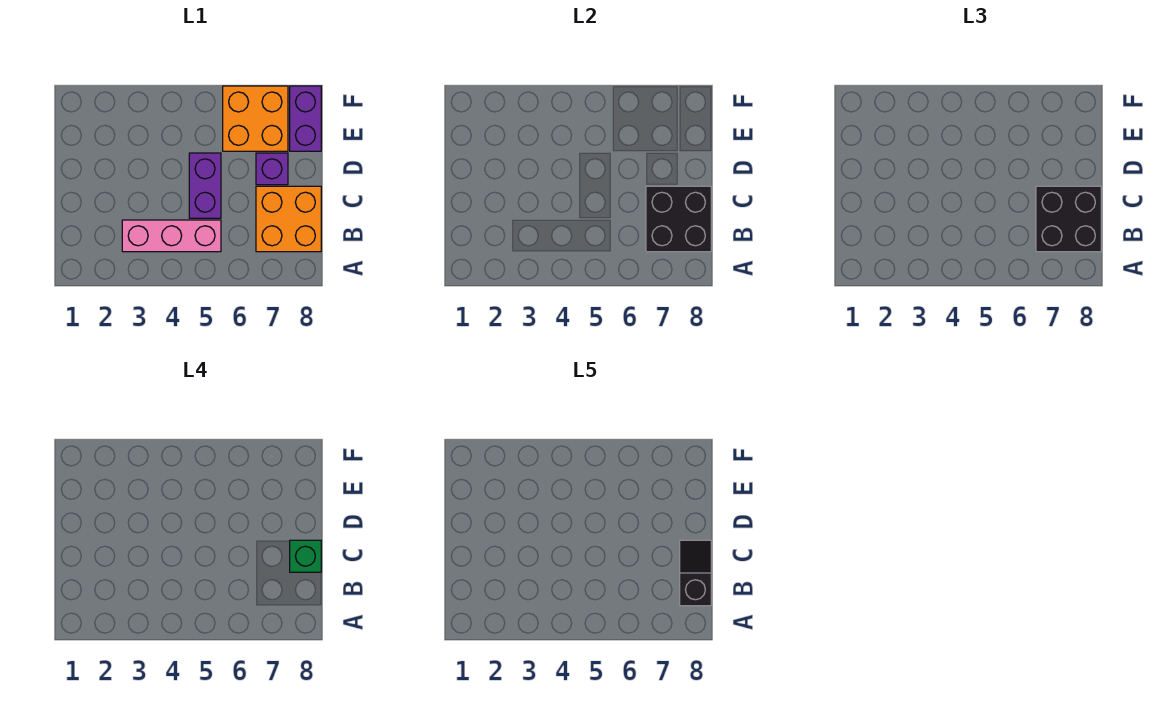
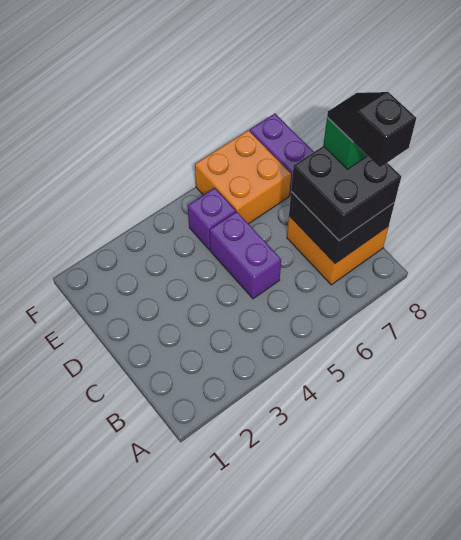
pink brick B3:B5 level 1 -> none
purple brick D7 level 1 -> purple brick E5 level 1

